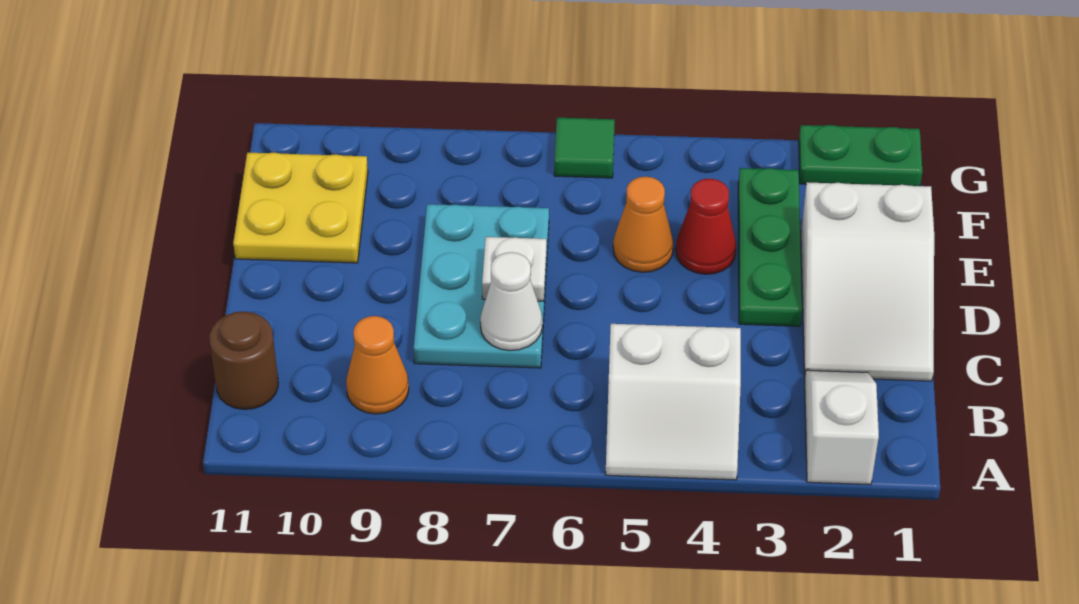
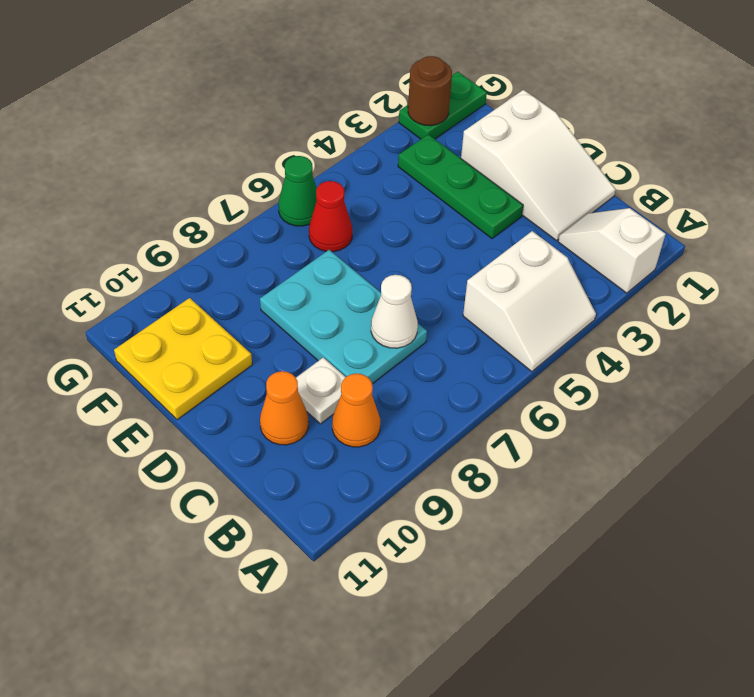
brown round brick B11 level 1 -> brown round brick G2 level 2
white plate D7 level 2 -> white plate C9 level 1
red cone E4 level 1 -> red cone F6 level 1
orange cone E5 level 1 -> orange cone C10 level 1
green tile G6 level 1 -> green cone G6 level 1

